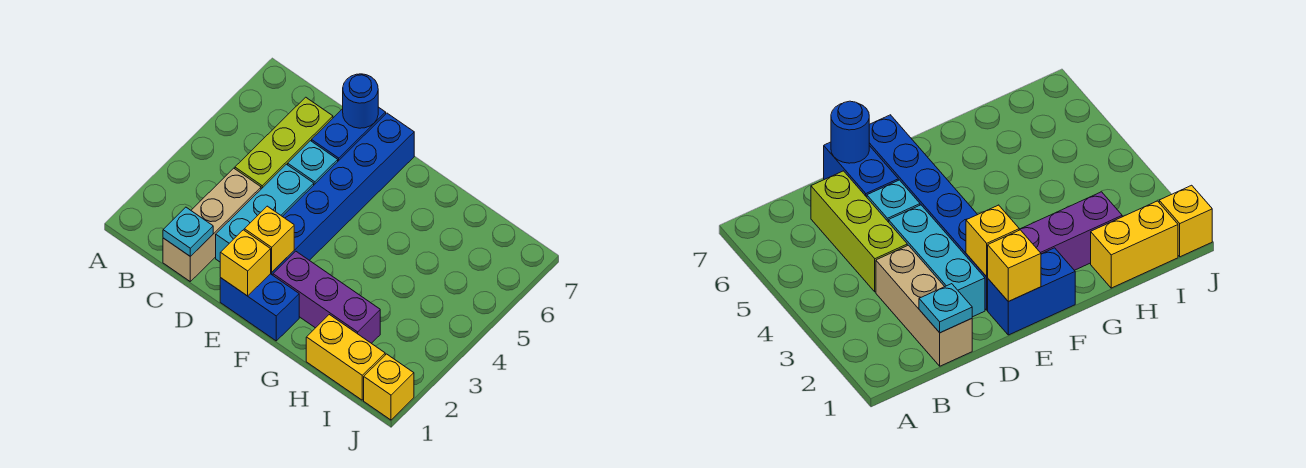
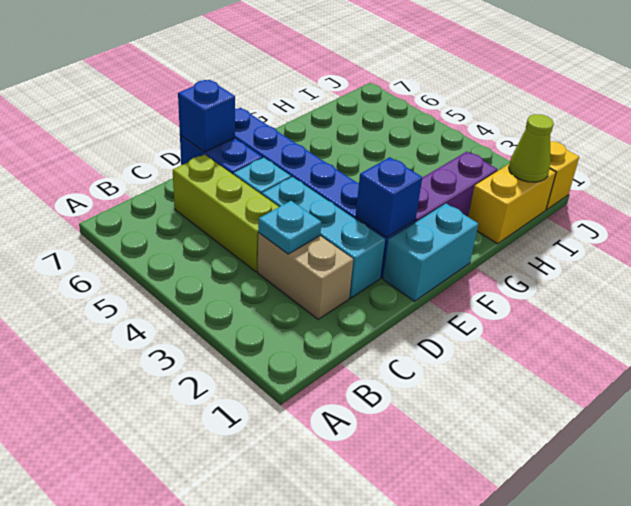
tan brick C1:C3 level 1 -> tan brick C2:C3 level 1
cyan plate C1 level 2 -> cyan plate C3 level 2
blue round brick D7 level 2 -> blue brick D7 level 2
blue brick E1:F1 level 1 -> cyan brick E1:F1 level 1
yellow brick E1 level 2 -> none
yellow brick E2 level 2 -> blue brick E2 level 2
none -> lime cone I1 level 2

